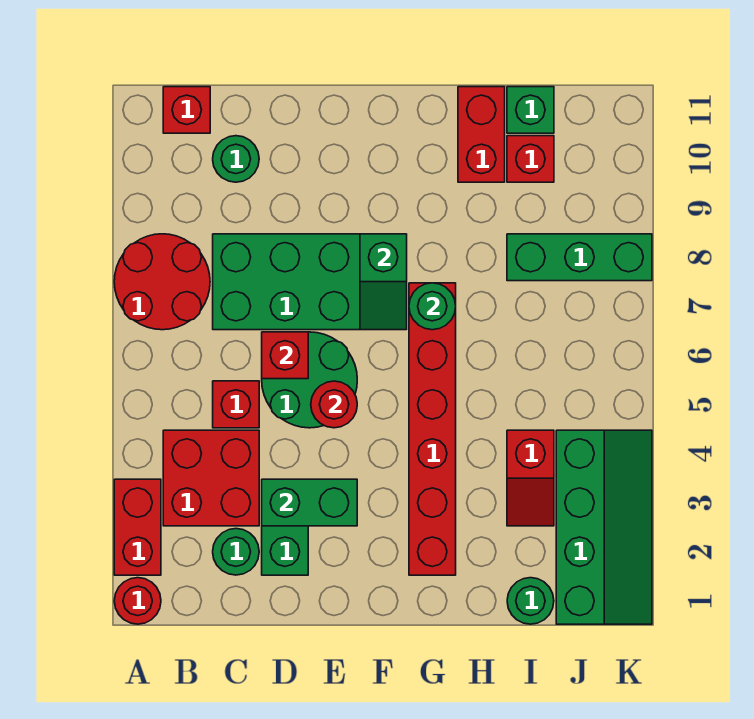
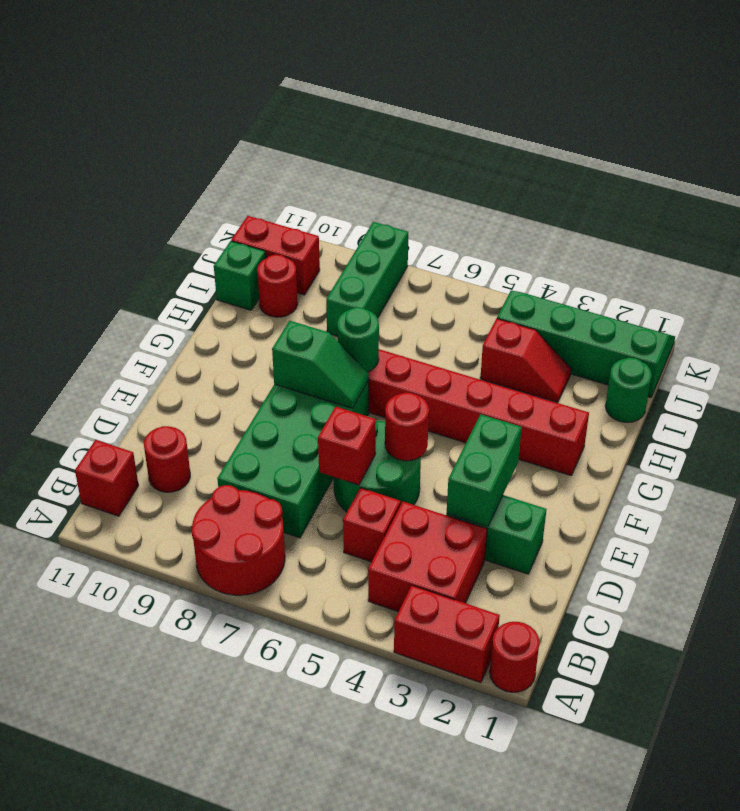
green round brick C2 level 1 -> none
green round brick C10 level 1 -> red round brick C10 level 1
red brick H10:H11 level 1 -> red brick J10:J11 level 1
red brick I10 level 1 -> red round brick I10 level 1

